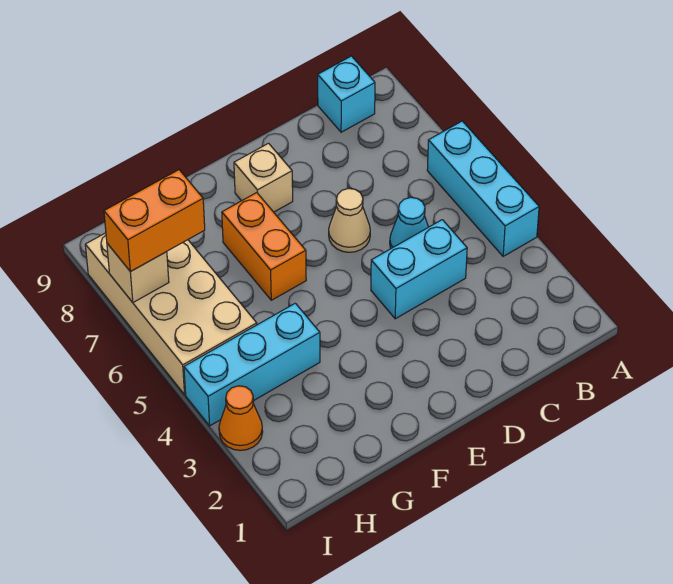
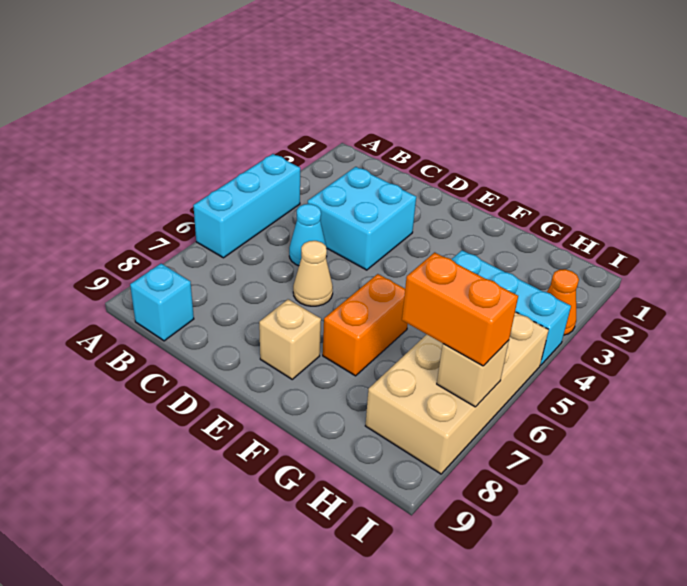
cyan brick C4:D4 level 1 -> cyan brick C3:D4 level 1

